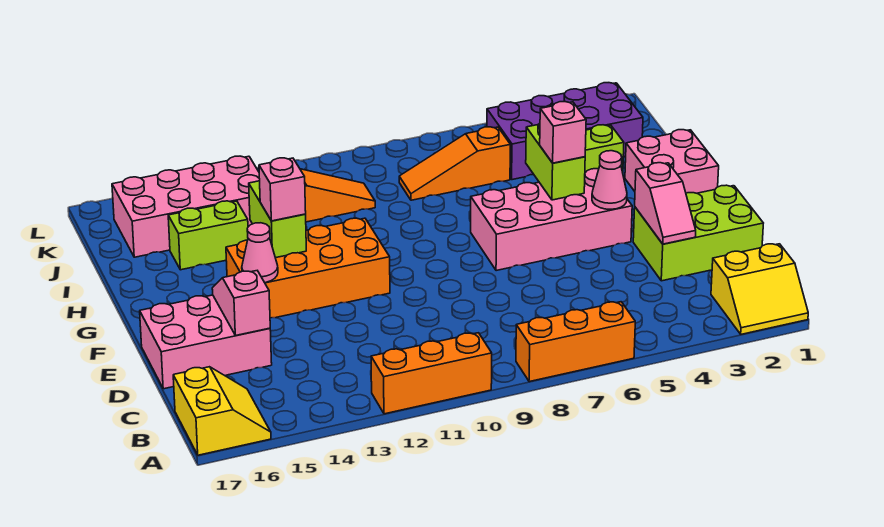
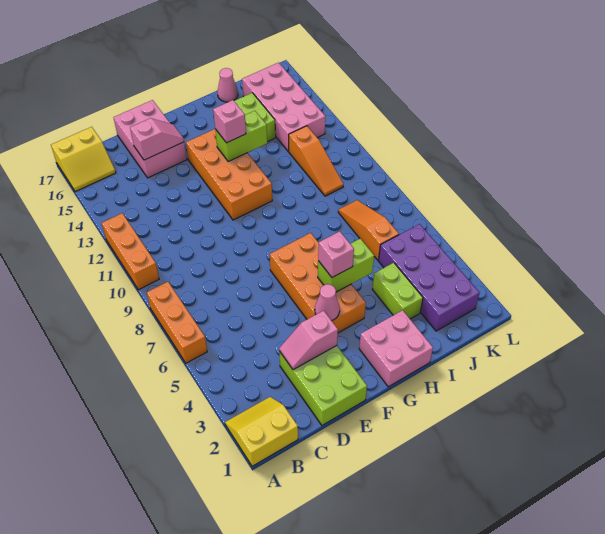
yellow slope A1:B2 level 1 top B -> yellow slope A1:B2 level 1 top 1
pink brick F4:G7 level 1 -> orange brick F4:G7 level 1
pink cone F14 level 2 -> pink cone I17 level 1

